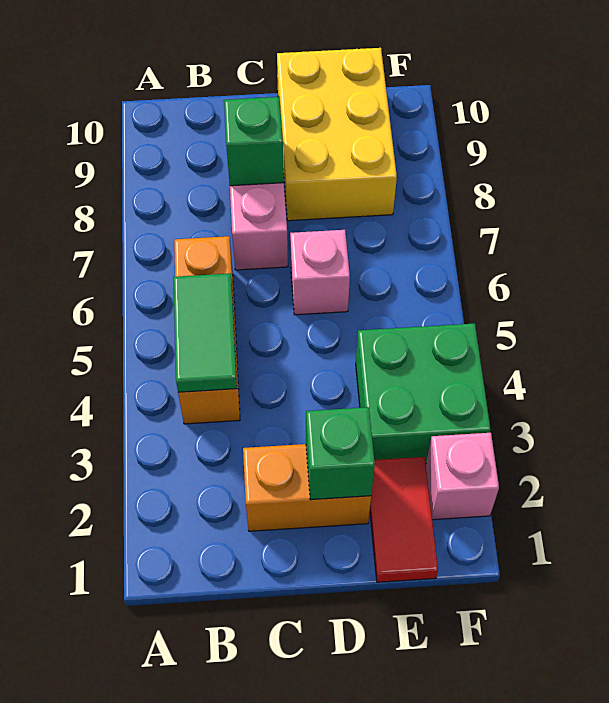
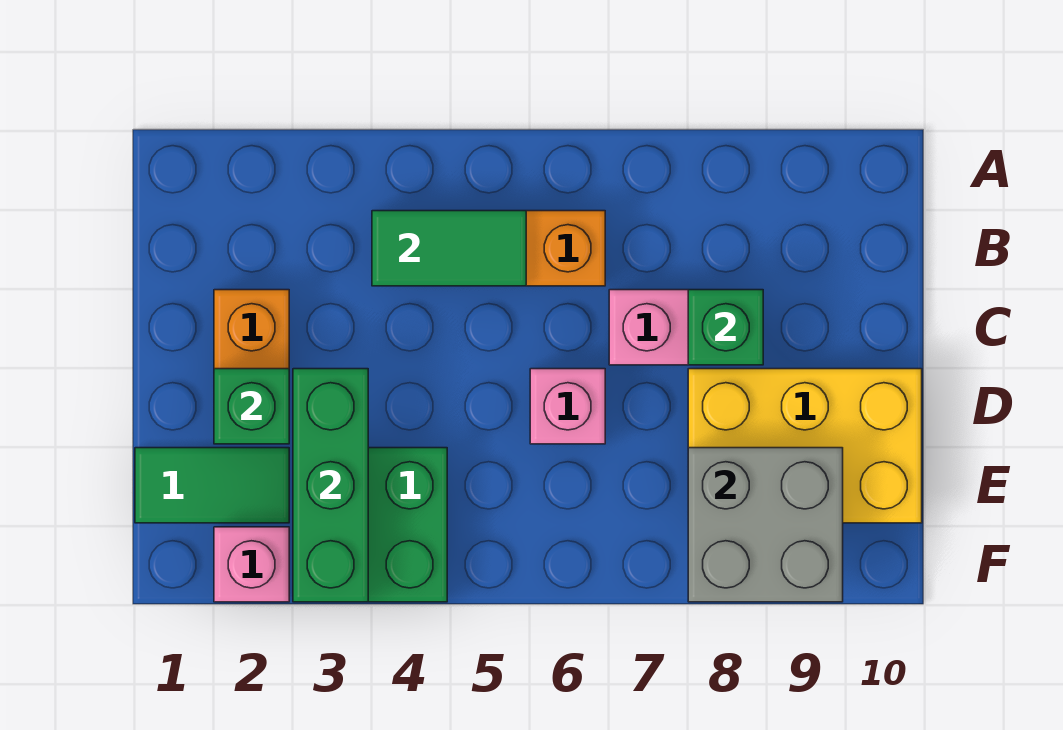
none -> green brick D3:F3 level 2
red tile E1:E2 level 1 -> green tile E1:E2 level 1
none -> grey brick E8:F9 level 2

